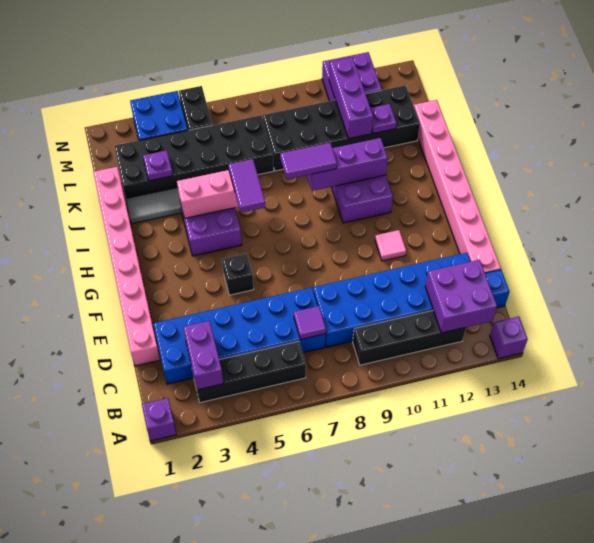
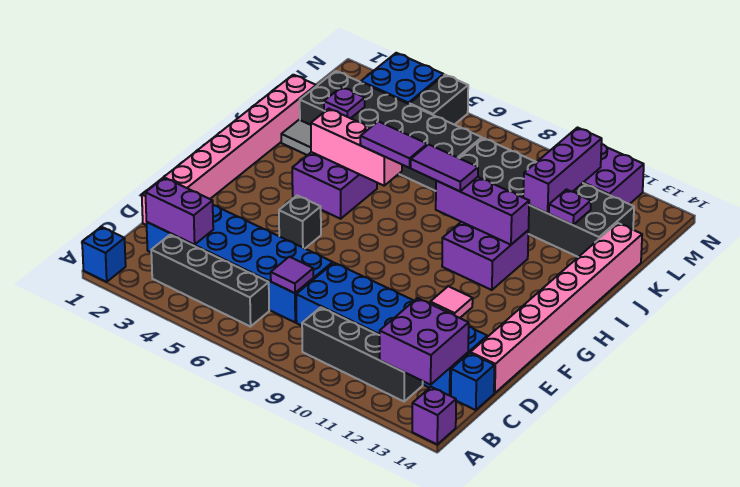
purple brick A1 level 1 -> blue brick A1 level 1
purple brick B3:C3 level 2 -> purple brick C2:C3 level 2
purple tile H6:I6 level 3 -> purple tile I6:I7 level 3

